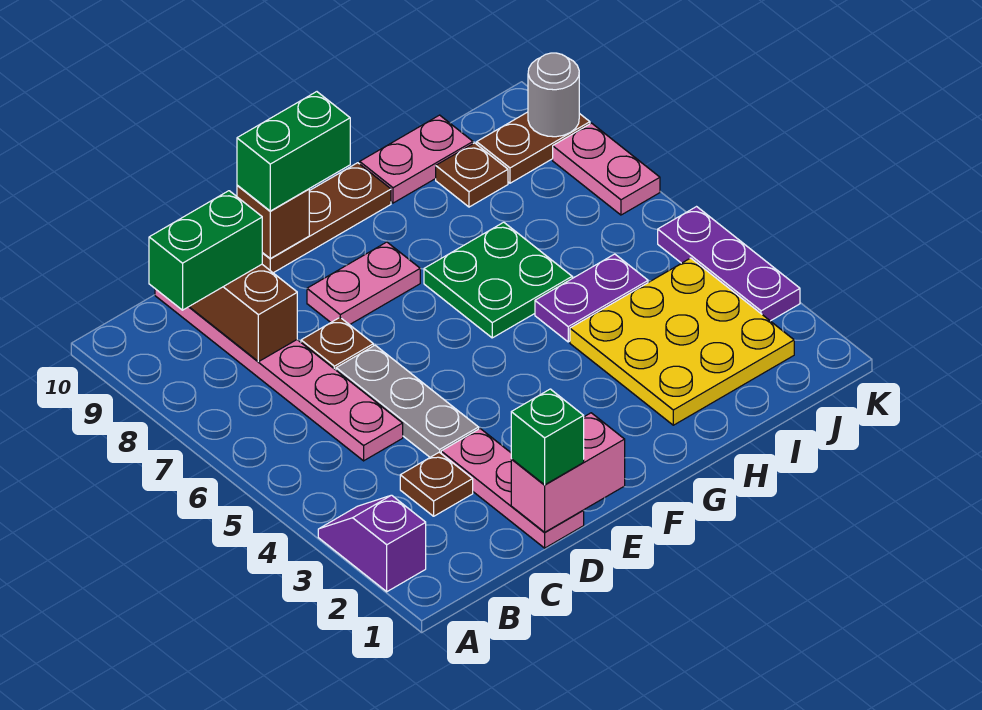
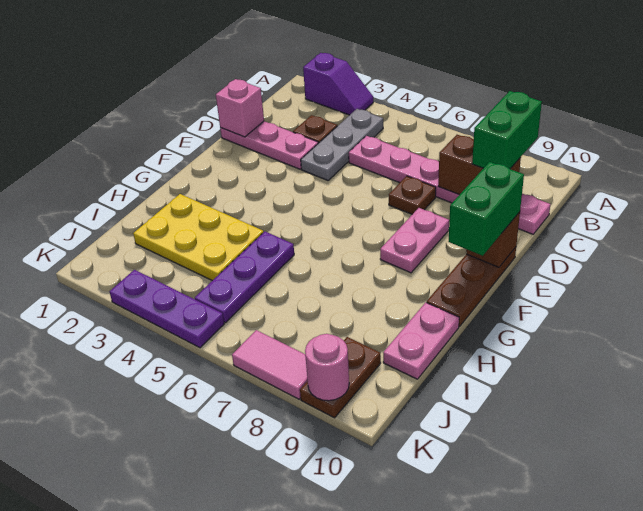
pink brick D1:E1 level 2 -> pink brick D1 level 2
green brick D1 level 3 -> none
grey plate D4:D6 level 1 -> grey plate B4:D4 level 1
green plate G6:H7 level 1 -> none
yellow plate H2:J4 level 1 -> yellow plate H2:I4 level 1
purple plate H5:I5 level 1 -> purple plate H5:J5 level 1
brown plate I9 level 1 -> none
pink plate K7:K8 level 1 -> pink tile K7:K8 level 1
grey round brick K9 level 2 -> pink round brick K9 level 2

